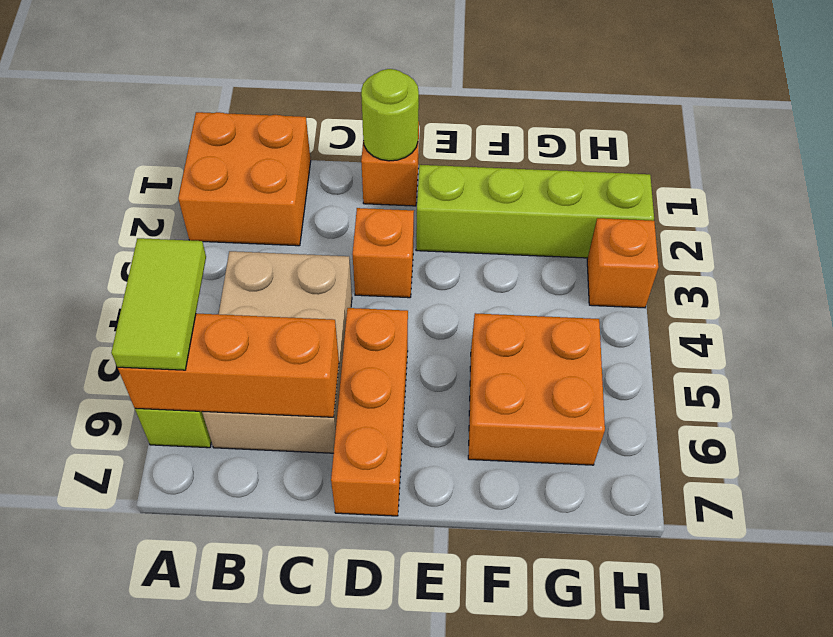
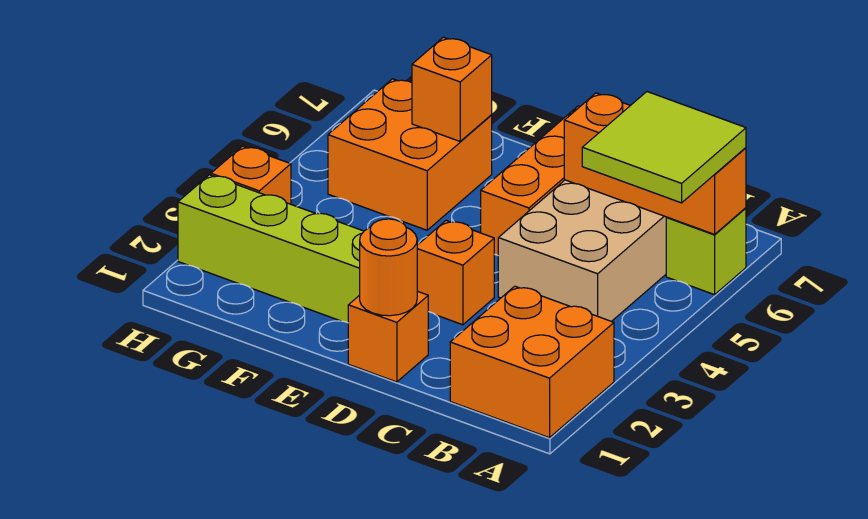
lime tile A5:A6 level 3 -> lime tile A5:B6 level 3
lime round brick D1 level 2 -> orange round brick D1 level 2
none -> orange brick F6 level 2

